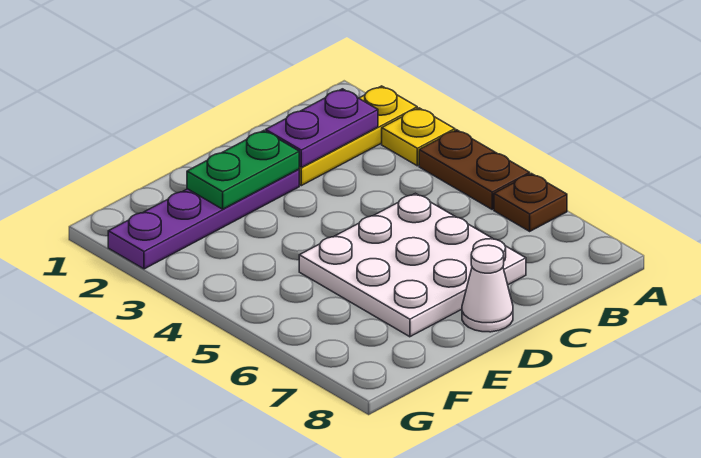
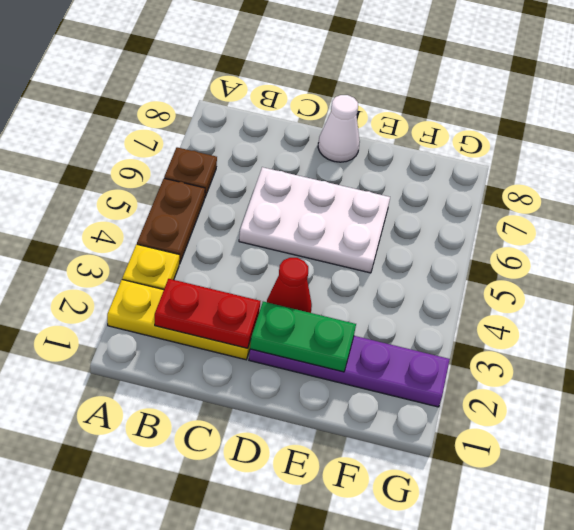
purple plate B2:C2 level 2 -> red plate B2:C2 level 2
white plate C5:E7 level 1 -> white plate C5:E6 level 1
none -> red cone D3 level 1

